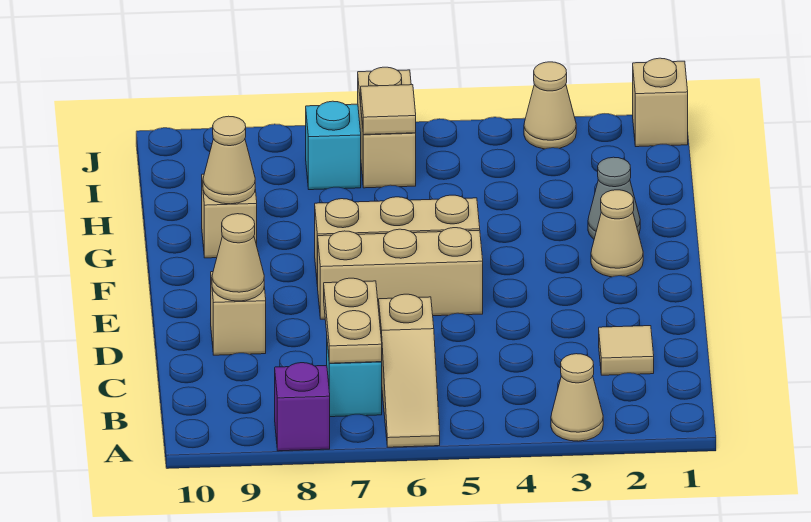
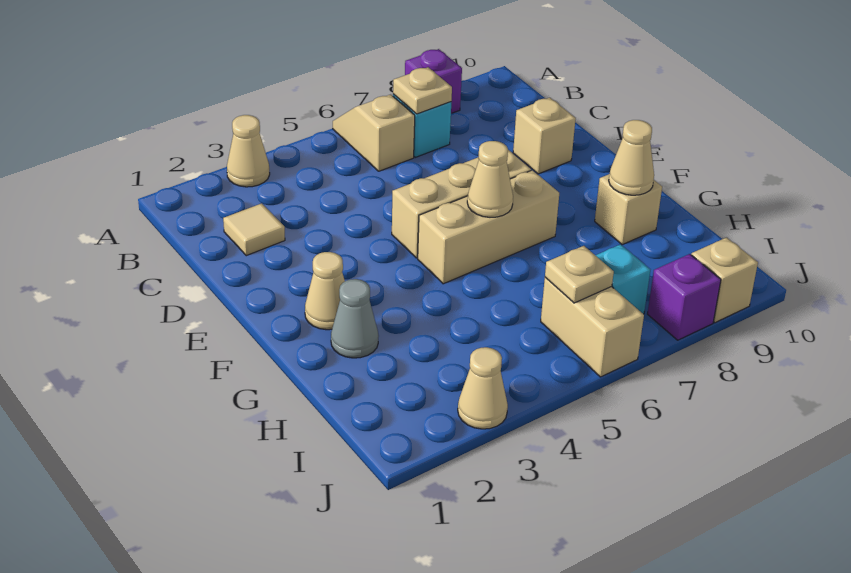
tan slope A6:C6 level 1 top C -> tan slope A6:B6 level 1 top B
tan plate B7:C7 level 2 -> tan plate B7 level 2
tan cone D9 level 2 -> tan cone F6 level 2
tan tile I6 level 2 -> tan plate I6 level 2
tan brick J1 level 1 -> tan brick J9 level 1
none -> purple brick J8 level 1

